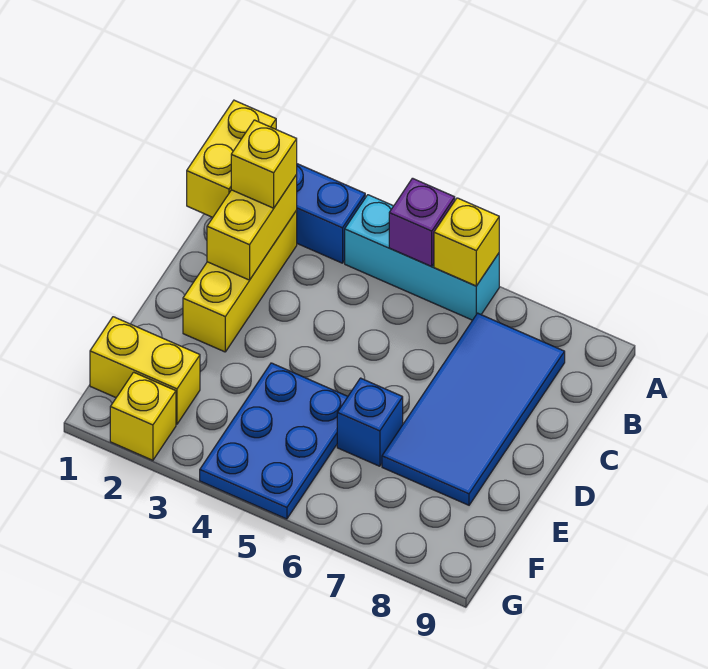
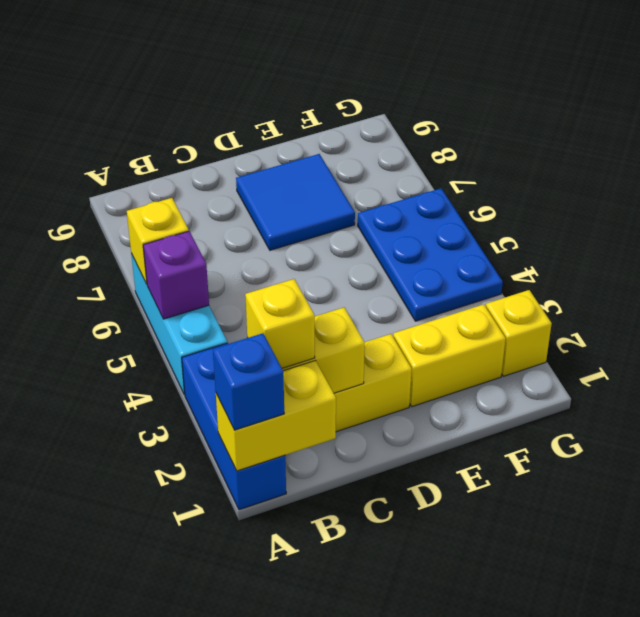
blue tile B7:E8 level 1 -> blue tile D7:E8 level 1
blue plate E4:G5 level 1 -> blue plate F4:G6 level 1
blue brick E6 level 1 -> blue brick A1 level 3
yellow brick F1:F2 level 1 -> yellow brick E2:F2 level 1

